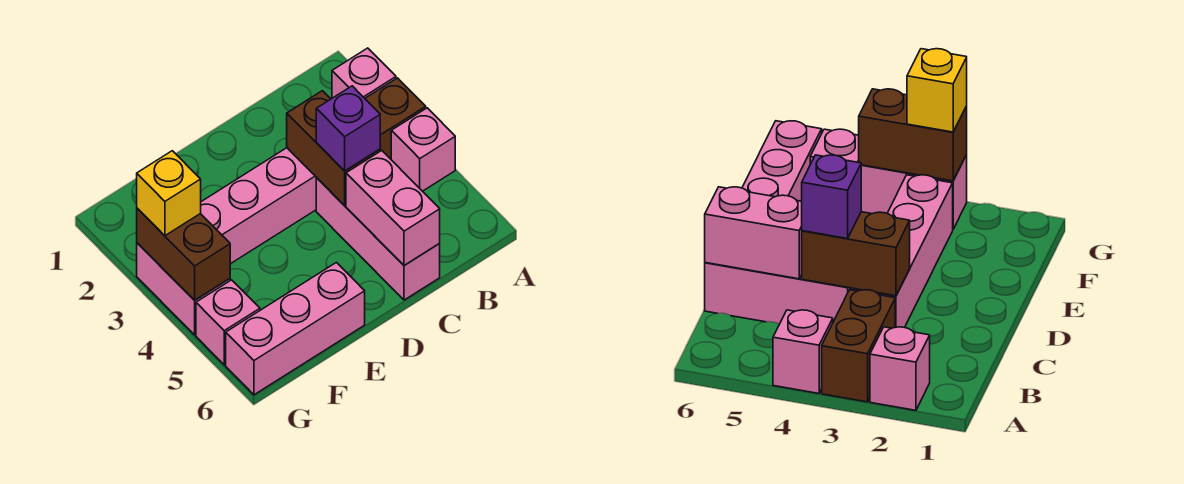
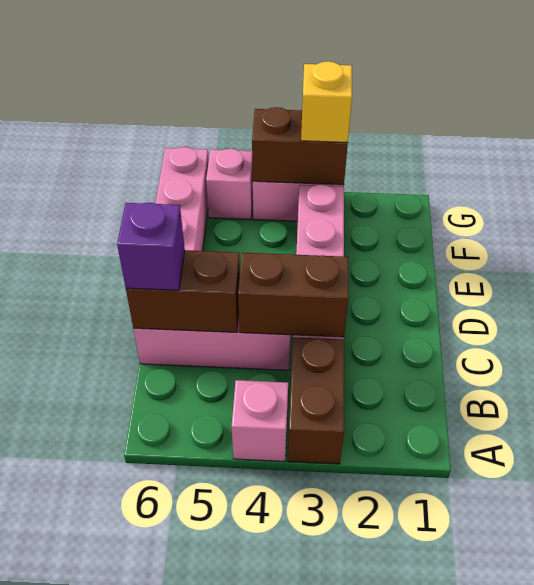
pink brick A2 level 1 -> none
purple brick C4 level 3 -> purple brick C6 level 3
pink brick C5:C6 level 2 -> brown brick C5:C6 level 2

